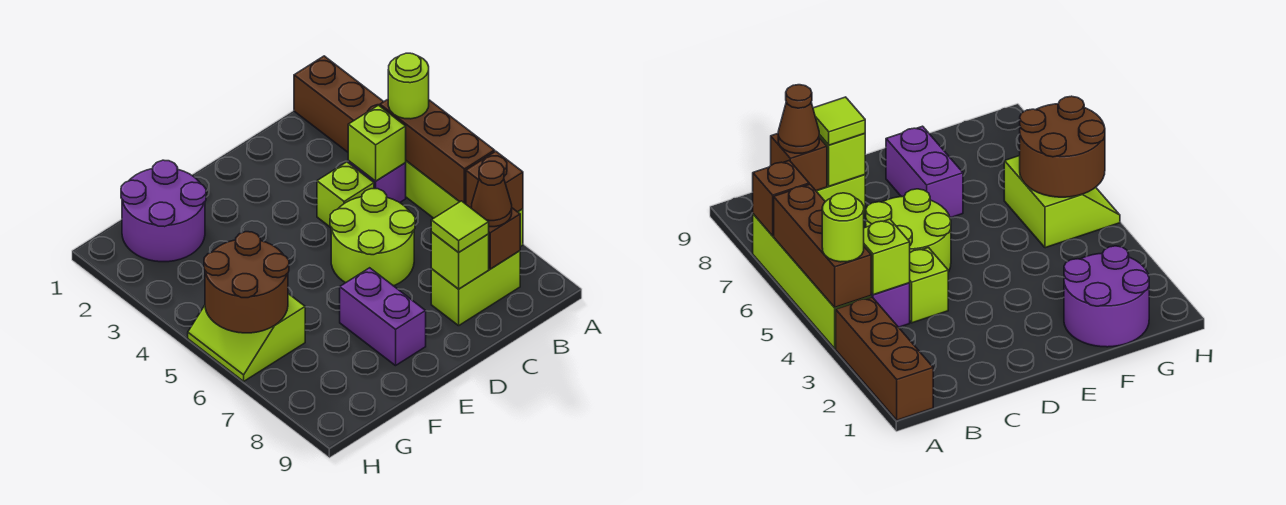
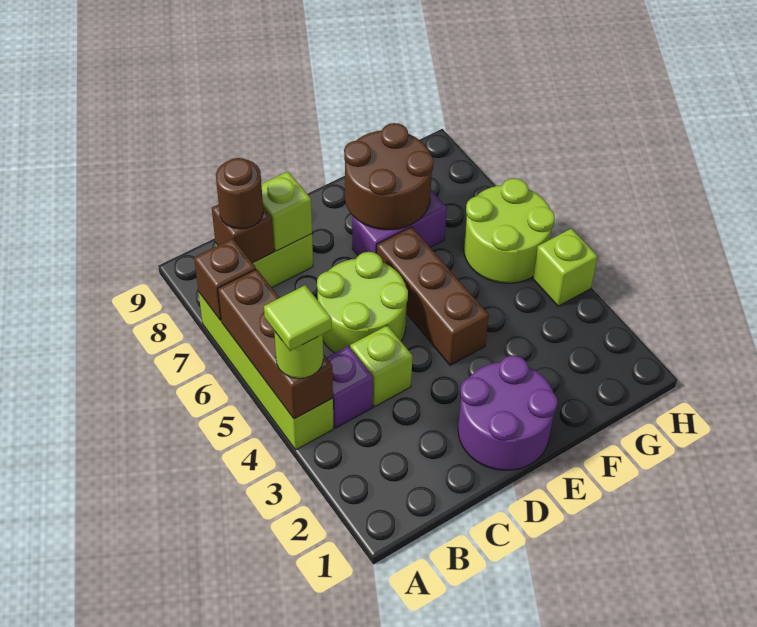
brown brick A1:A3 level 1 -> brown brick E4:E6 level 1
lime brick B4 level 2 -> lime brick H4 level 1
brown cone B8 level 3 -> brown round brick B8 level 3
lime tile C8 level 3 -> lime tile A4 level 4
purple brick E7:E8 level 1 -> purple brick E7:F7 level 1
purple round brick F1:G2 level 1 -> purple round brick D1:E2 level 1
lime slope G5:H6 level 1 top G -> lime round brick G5:H6 level 1
brown round brick G5:H6 level 2 -> brown round brick E7:F8 level 2

